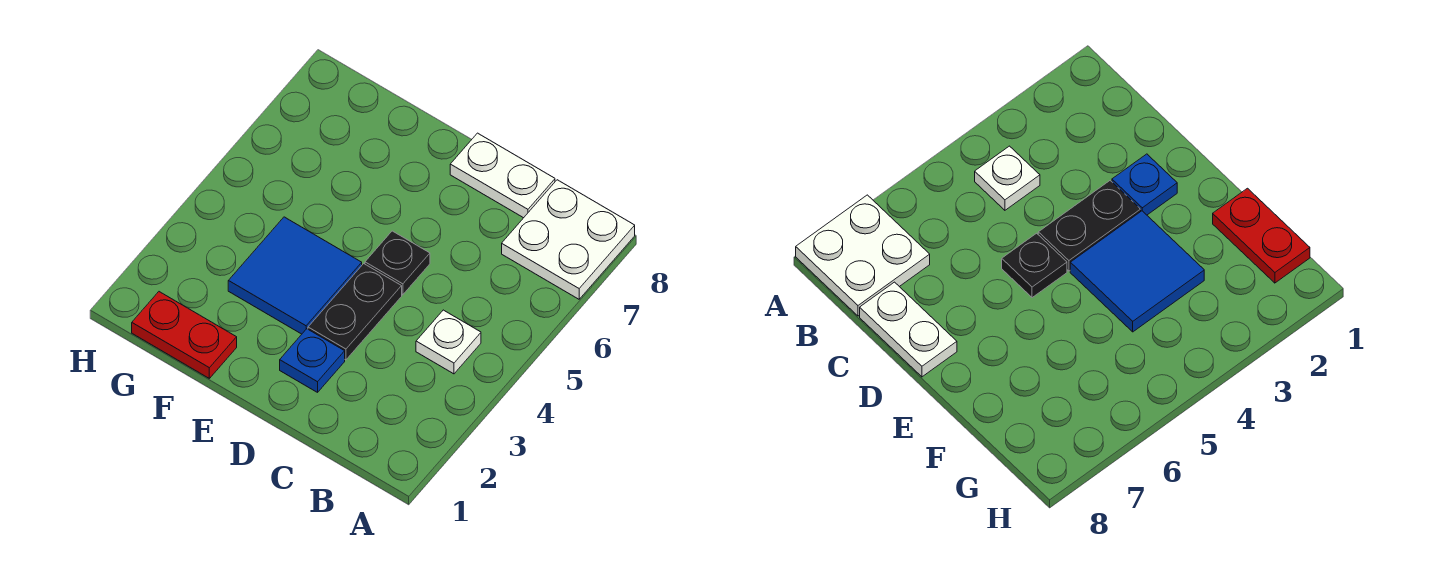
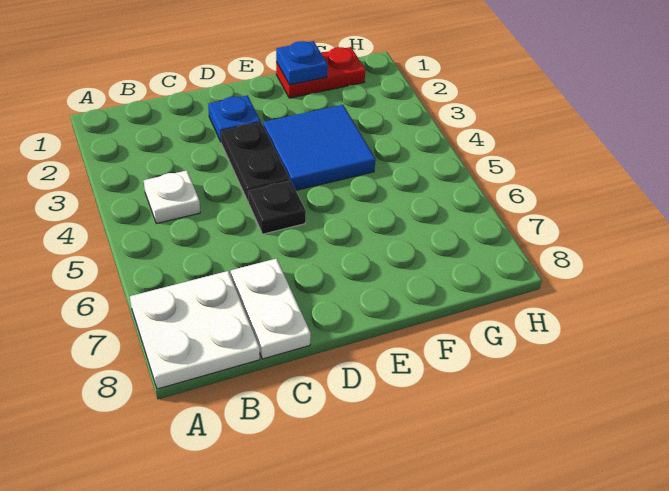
white plate C8:D8 level 1 -> white plate C7:C8 level 1
none -> blue plate F1 level 2

